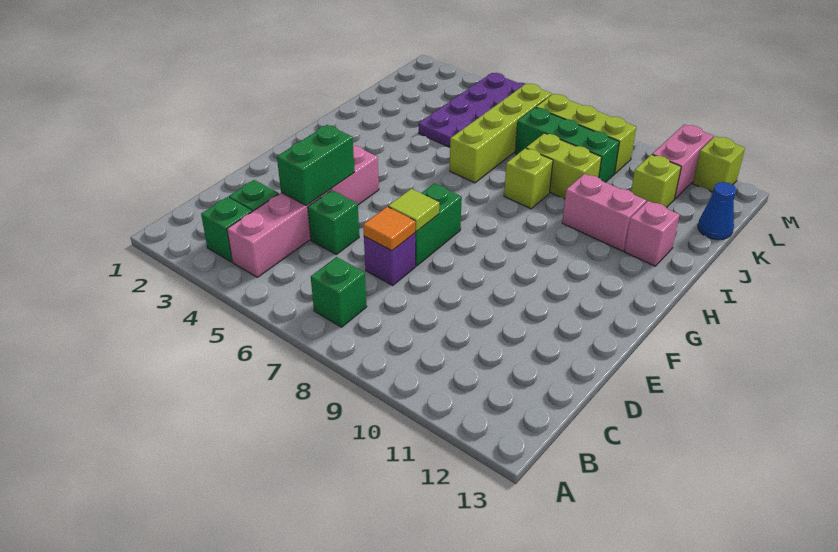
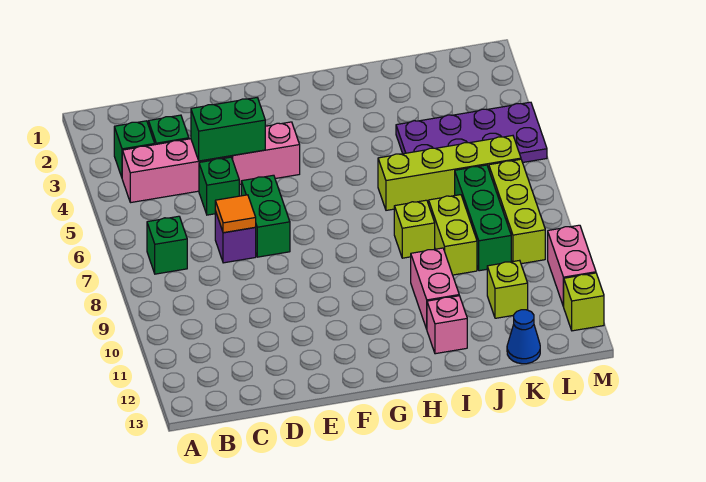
green brick E7:F7 level 1 -> green brick E6:E7 level 1
lime tile E7 level 2 -> none
pink brick L11:M11 level 1 -> pink brick M10:M11 level 1

